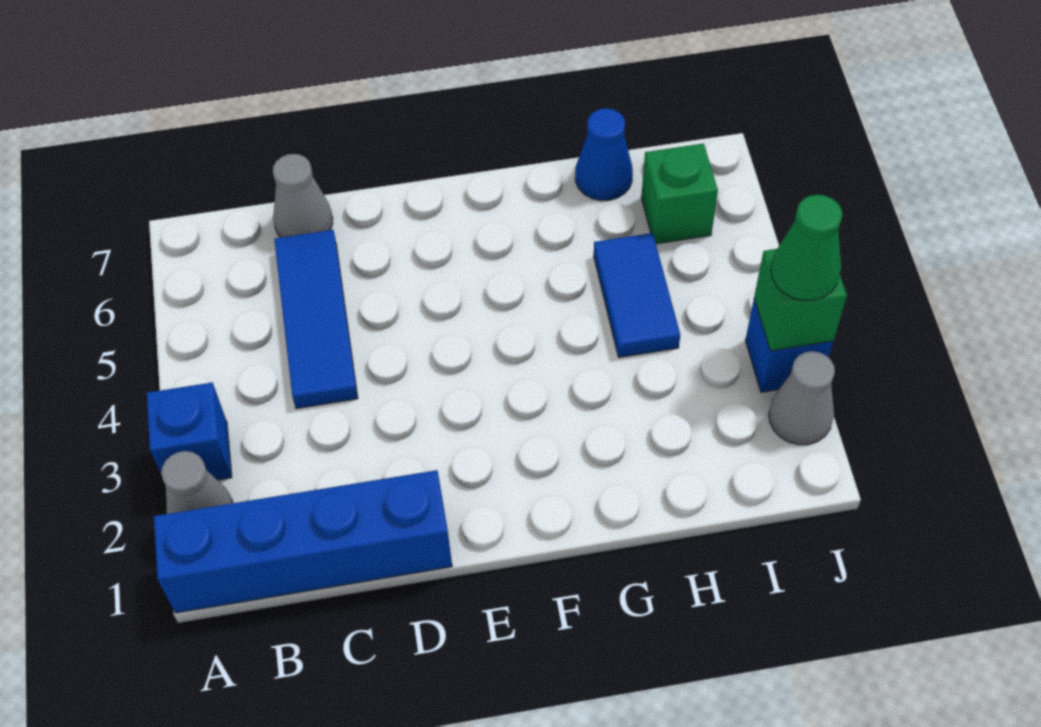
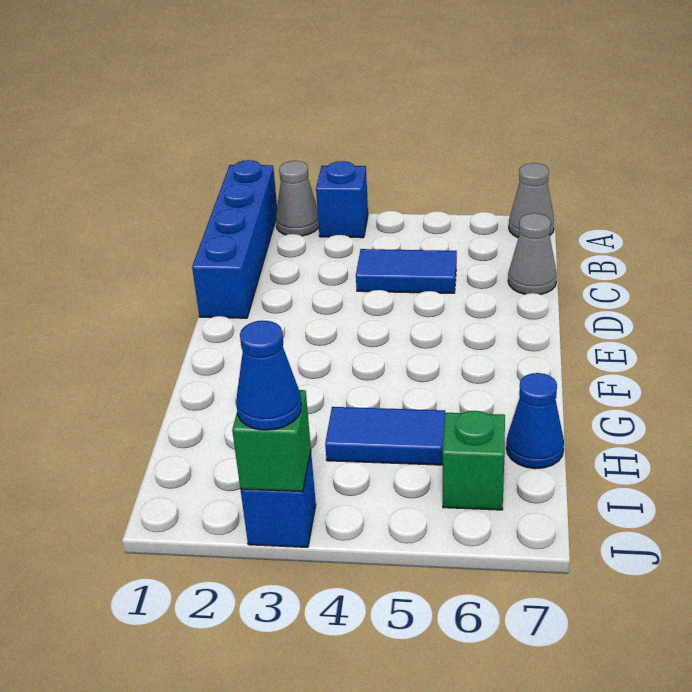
blue tile C4:C6 level 1 -> blue tile C4:C5 level 1
grey cone J2 level 1 -> grey cone A7 level 1
green cone J3 level 3 -> blue cone J3 level 3

